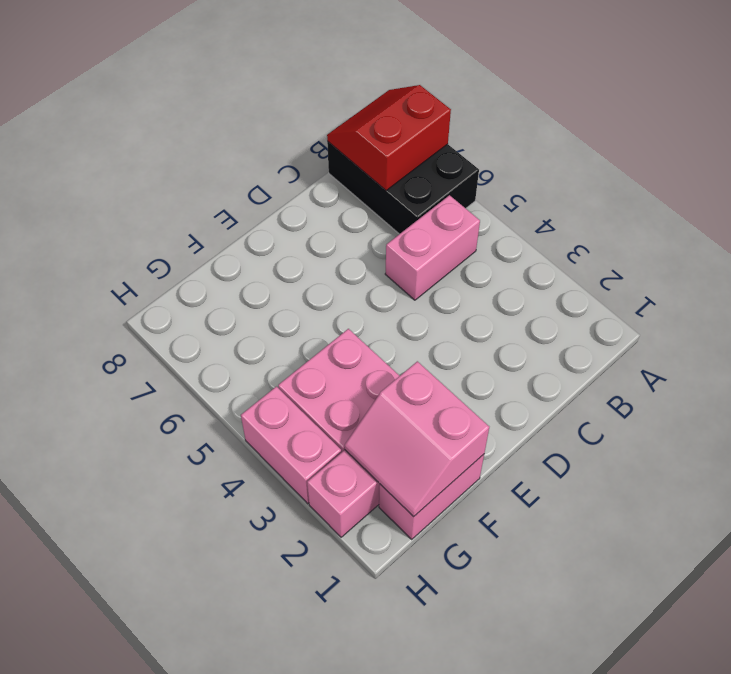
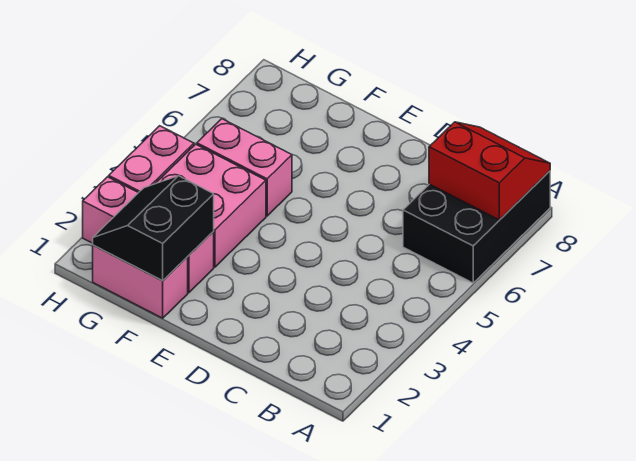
pink brick B5:C5 level 1 -> pink brick F5:G5 level 1
pink slope F1:G2 level 2 top F -> black slope F1:G2 level 2 top F

